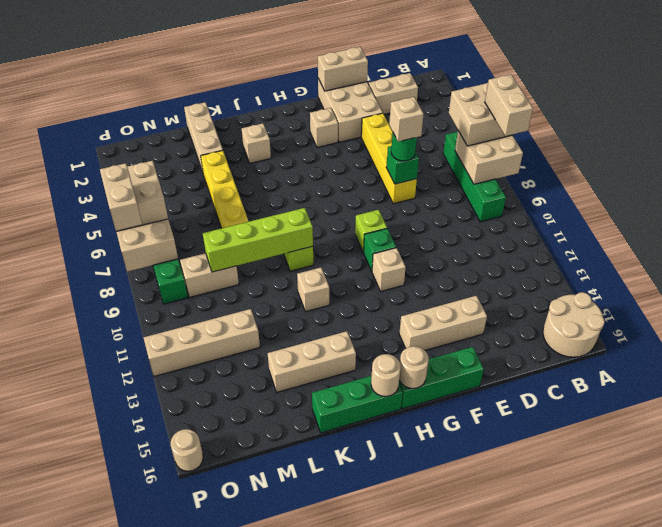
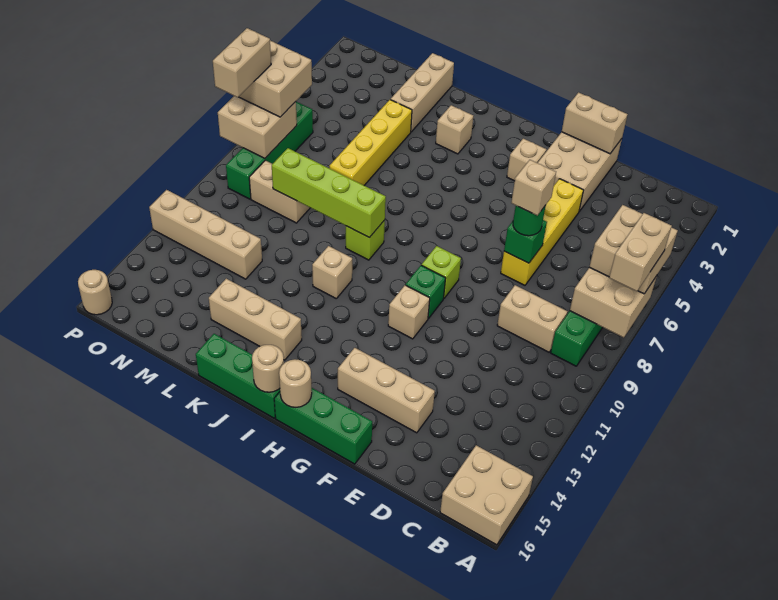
tan round brick A15:B16 level 1 -> tan brick A15:B16 level 1
tan brick C2:D2 level 1 -> tan brick C9:D9 level 1

